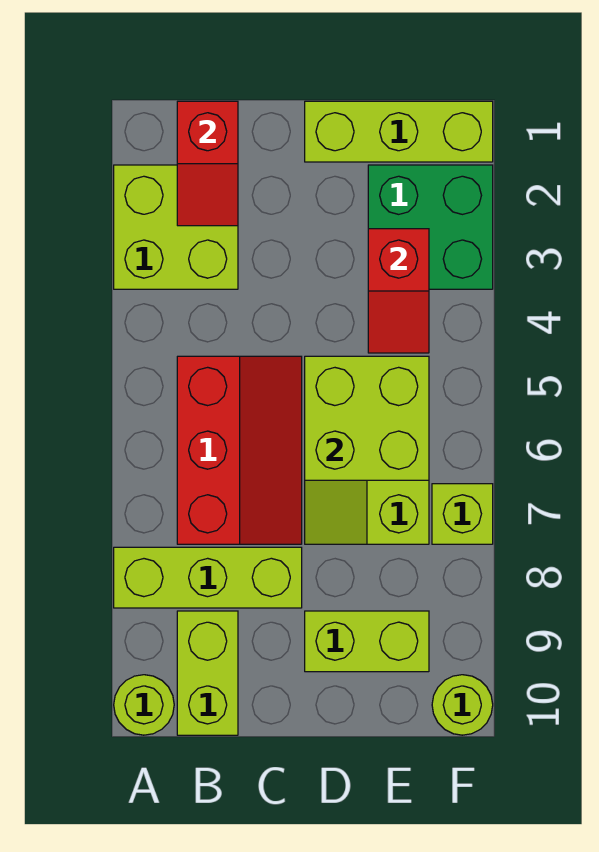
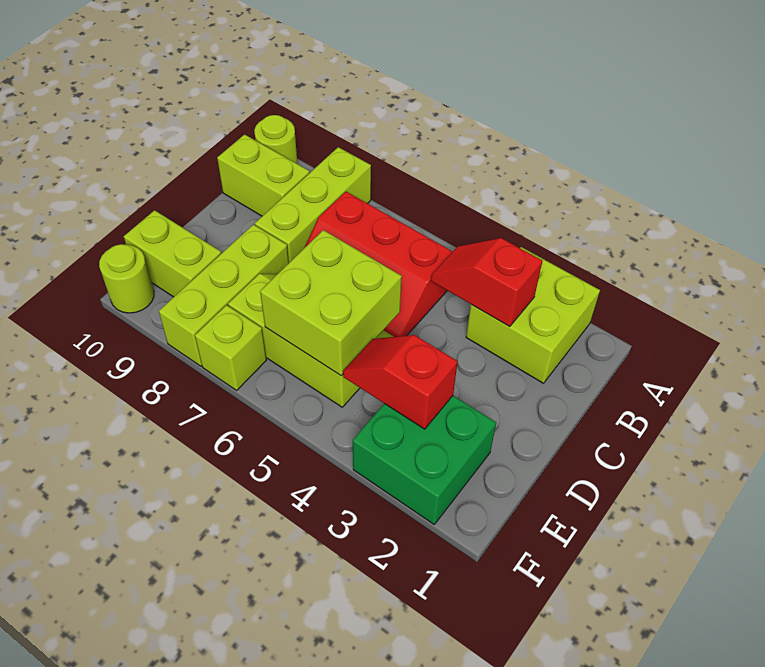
red slope B1:B2 level 2 top 1 -> red slope B3:B4 level 2 top 3
lime brick D1:F1 level 1 -> lime brick D8:F8 level 1
lime brick D9:E9 level 1 -> lime brick E9:E10 level 1

